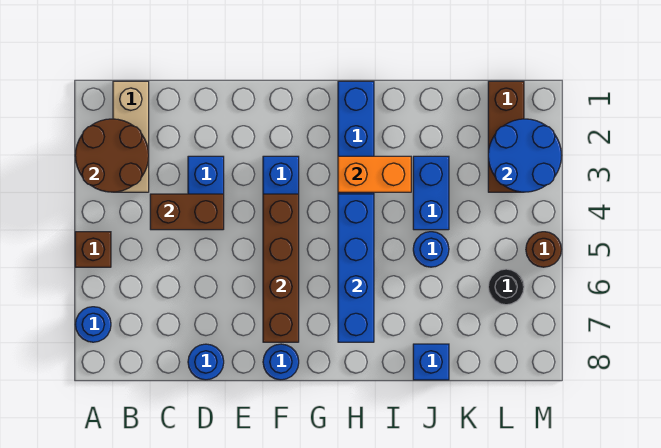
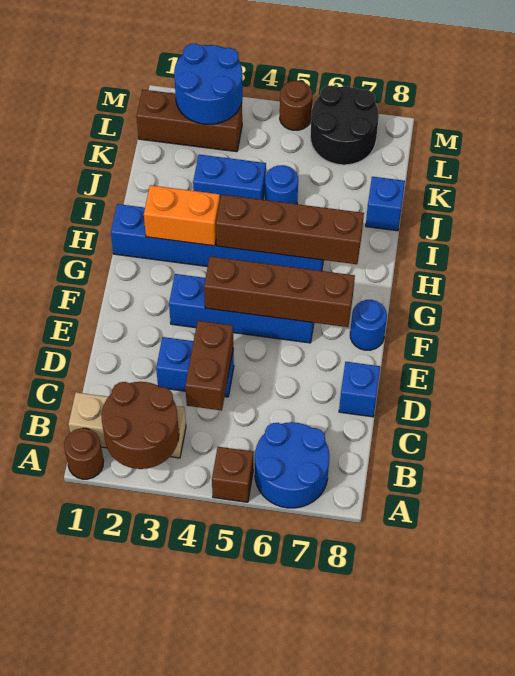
none -> brown round brick A1 level 1
blue round brick A7 level 1 -> blue round brick A6:B7 level 1
blue round brick D8 level 1 -> blue brick D8 level 1
orange brick H3:I3 level 2 -> orange brick H2:H3 level 2
blue brick H4:H7 level 2 -> brown brick H4:H7 level 2
black round brick L6 level 1 -> black round brick L6:M7 level 1

